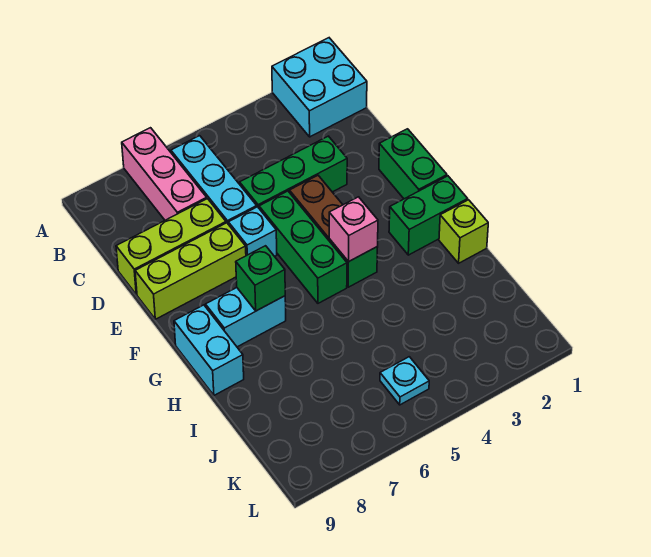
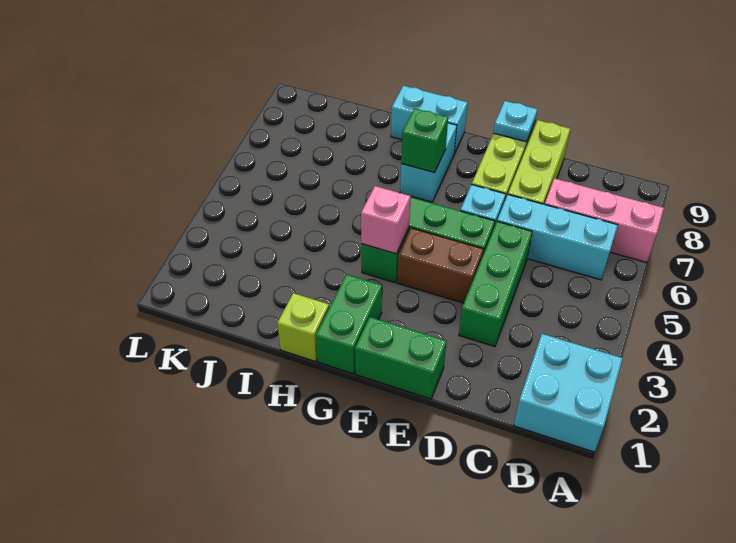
cyan plate K5 level 1 -> cyan plate E9 level 2

